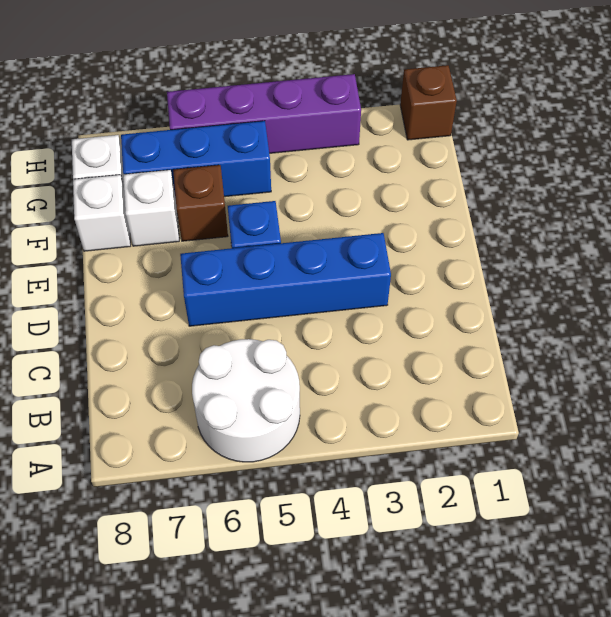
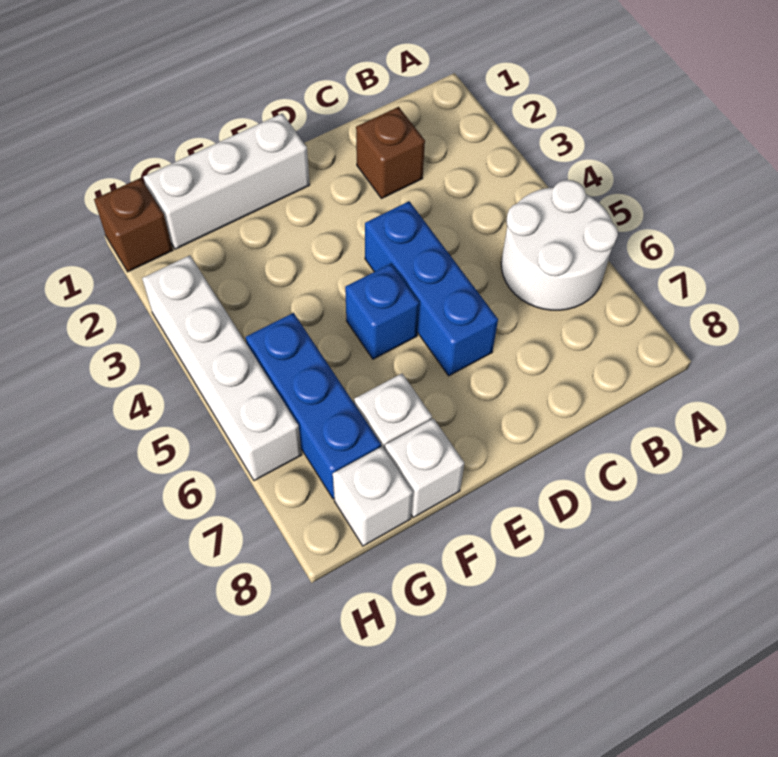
blue brick D3:D6 level 1 -> blue brick D4:D6 level 1
none -> white brick E1:G1 level 1
brown brick F6 level 1 -> brown brick C2 level 1
purple brick H3:H6 level 1 -> white brick H3:H6 level 1

